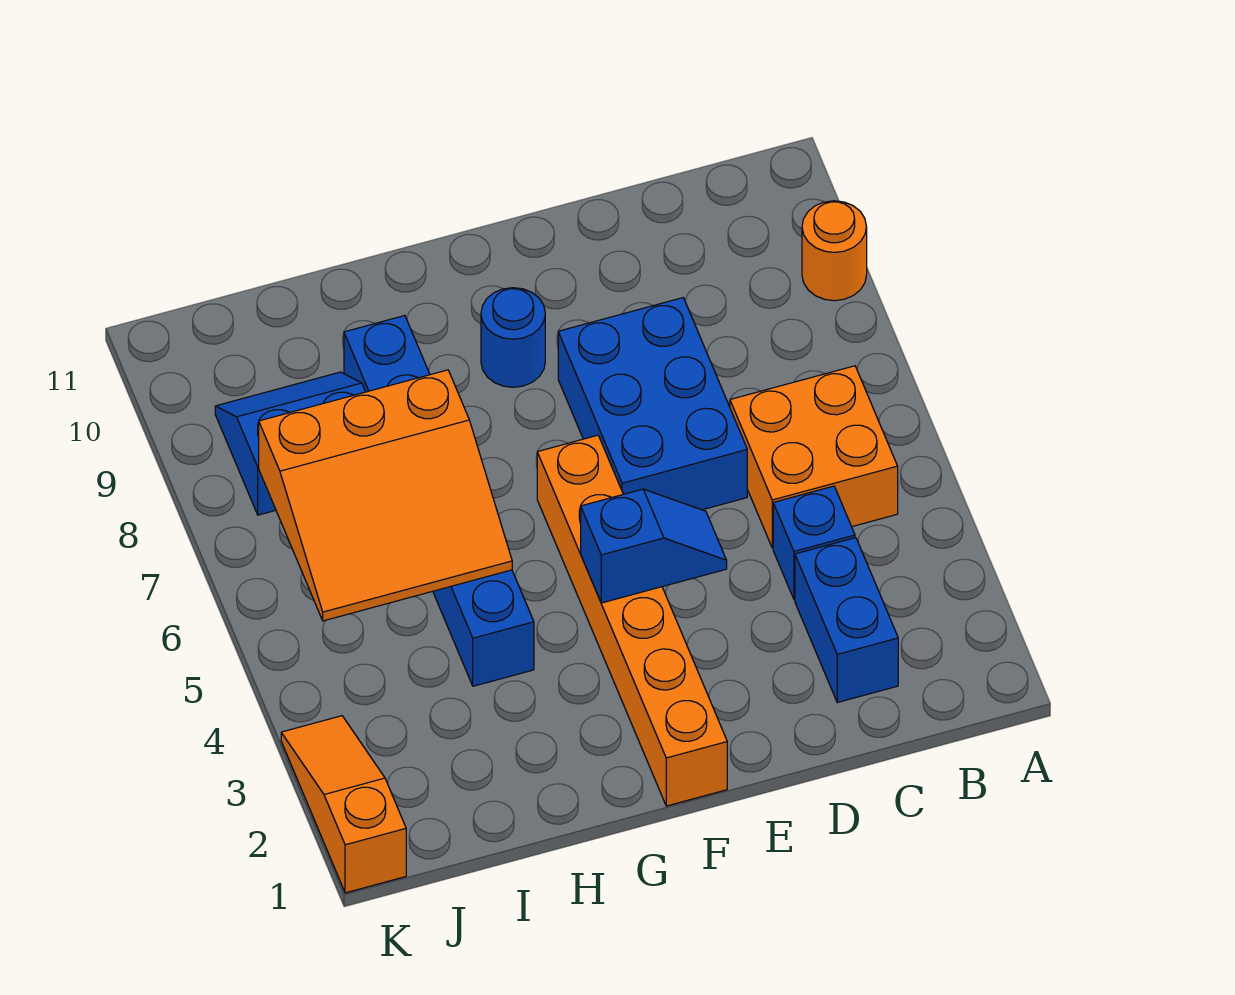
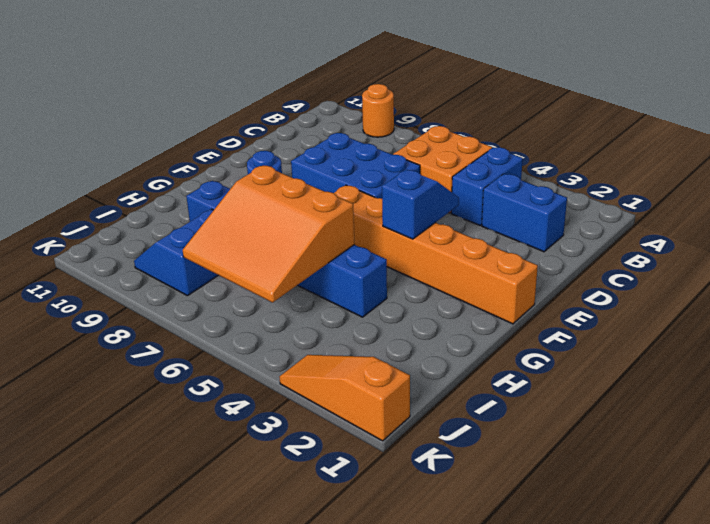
blue brick C4 level 1 -> blue brick B4:C4 level 1
orange slope H5:J7 level 2 top 7 -> orange slope H5:J7 level 2 top H

